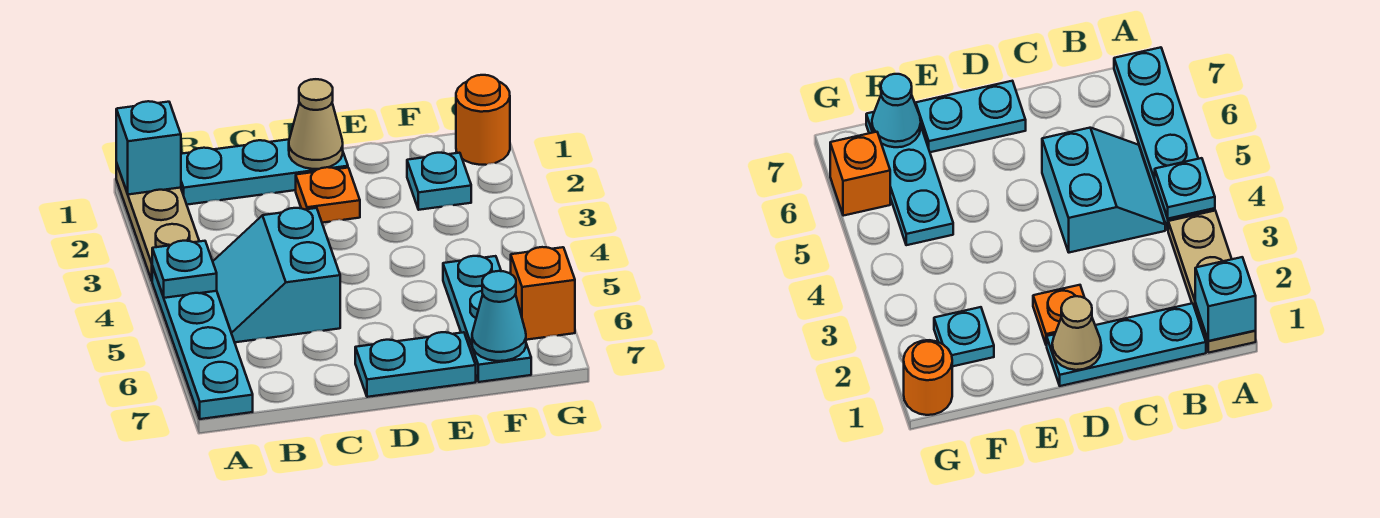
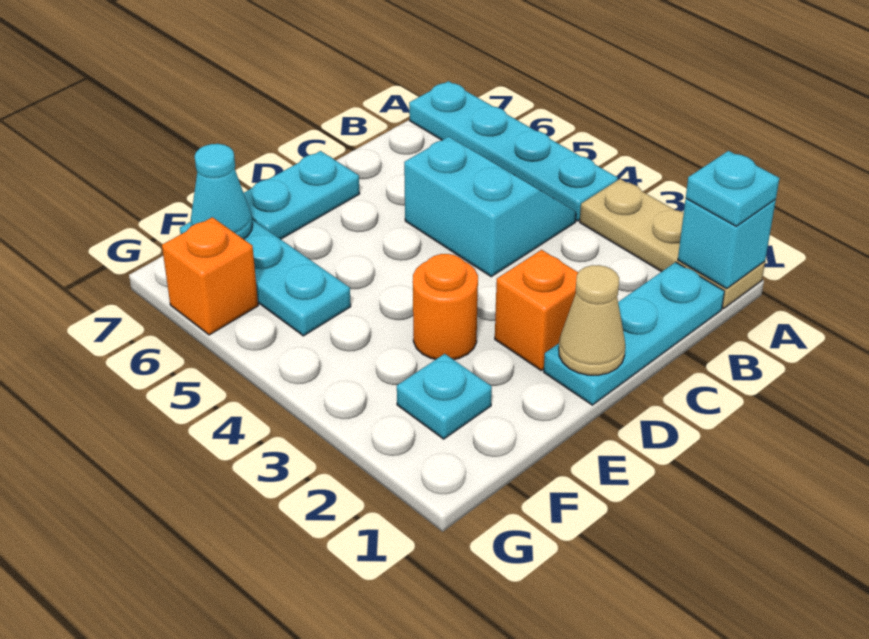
cyan plate A4 level 2 -> cyan plate A1 level 3
orange plate D2 level 1 -> orange brick D2 level 1
orange round brick G1 level 1 -> orange round brick E3 level 1

